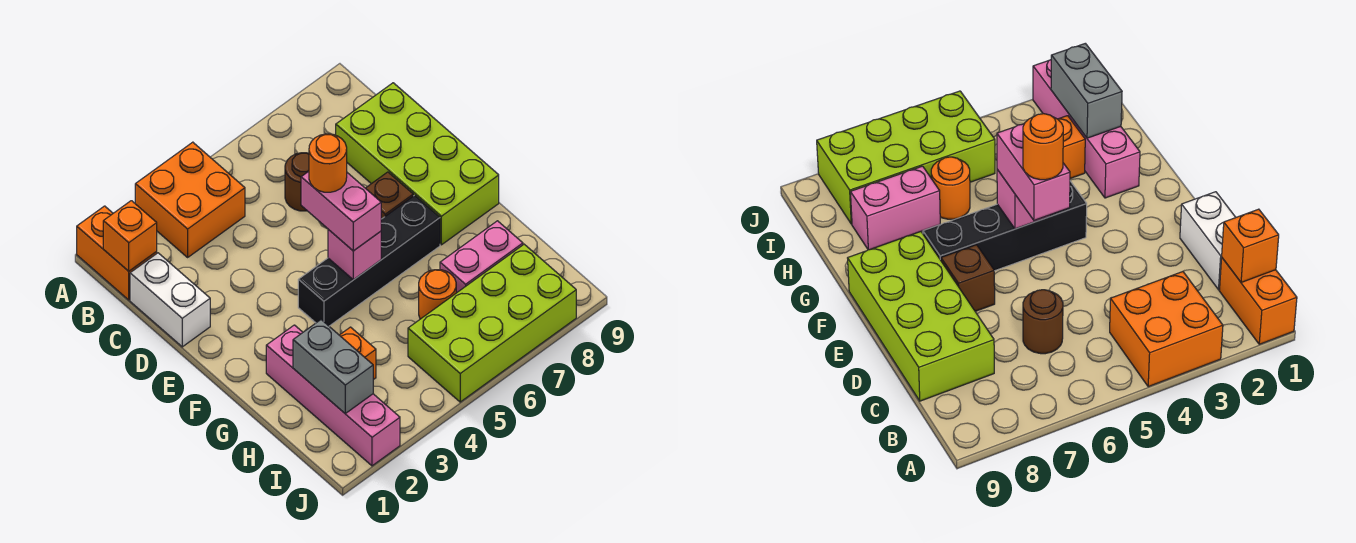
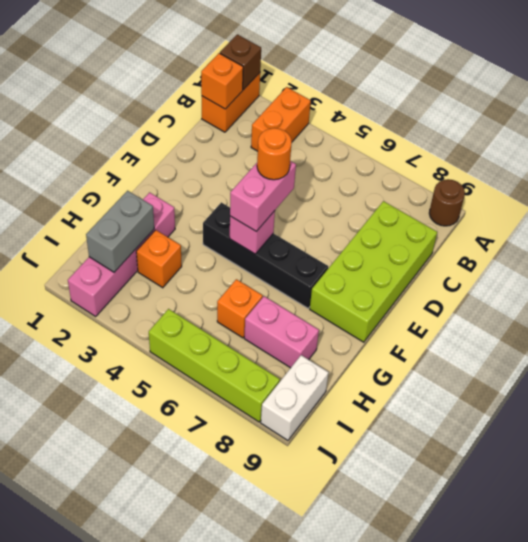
orange brick A3:B4 level 1 -> orange brick A3:B3 level 1
white brick C1:D1 level 1 -> white brick I9:J9 level 1
brown round brick C6 level 1 -> brown round brick A9 level 1
brown brick E7 level 1 -> brown brick A1 level 2
orange round brick H6 level 1 -> orange brick H6 level 1
lime brick I5:J8 level 1 -> lime brick J5:J8 level 1

